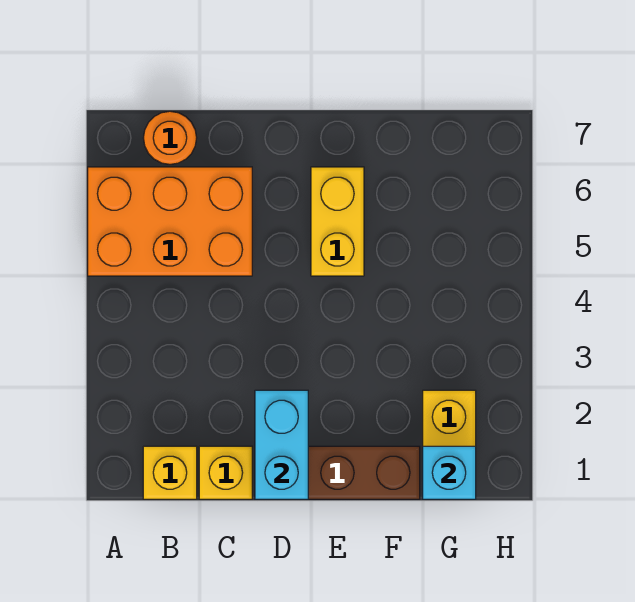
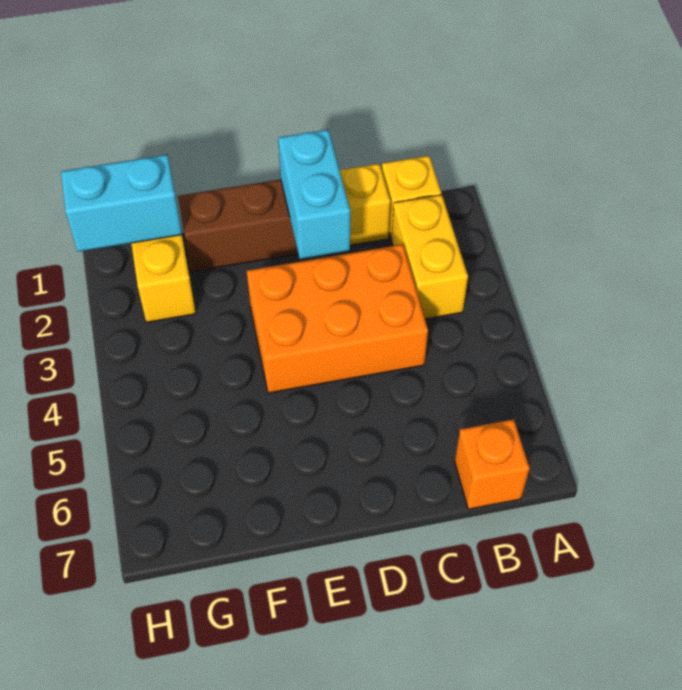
orange brick A5:C6 level 1 -> orange brick C3:E4 level 1
orange round brick B7 level 1 -> orange brick B7 level 1
yellow brick E5:E6 level 1 -> yellow brick B2:B3 level 1
cyan brick G1 level 2 -> cyan brick G1:H1 level 2

